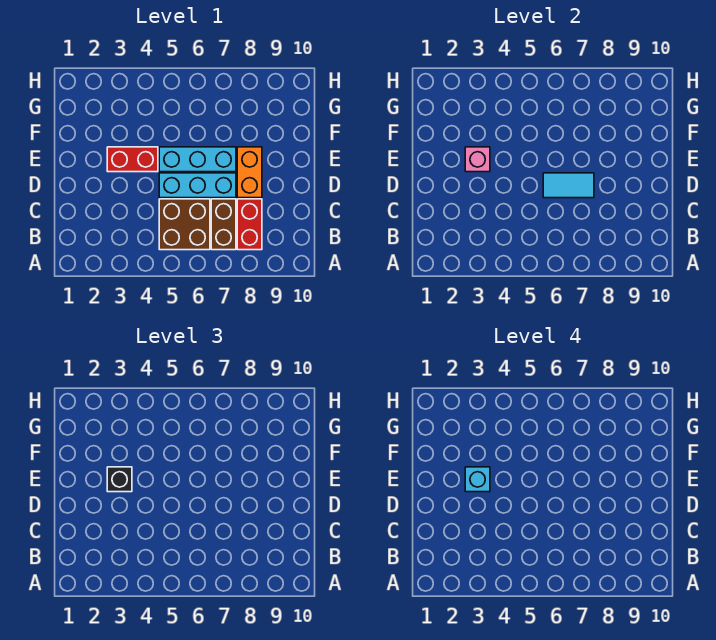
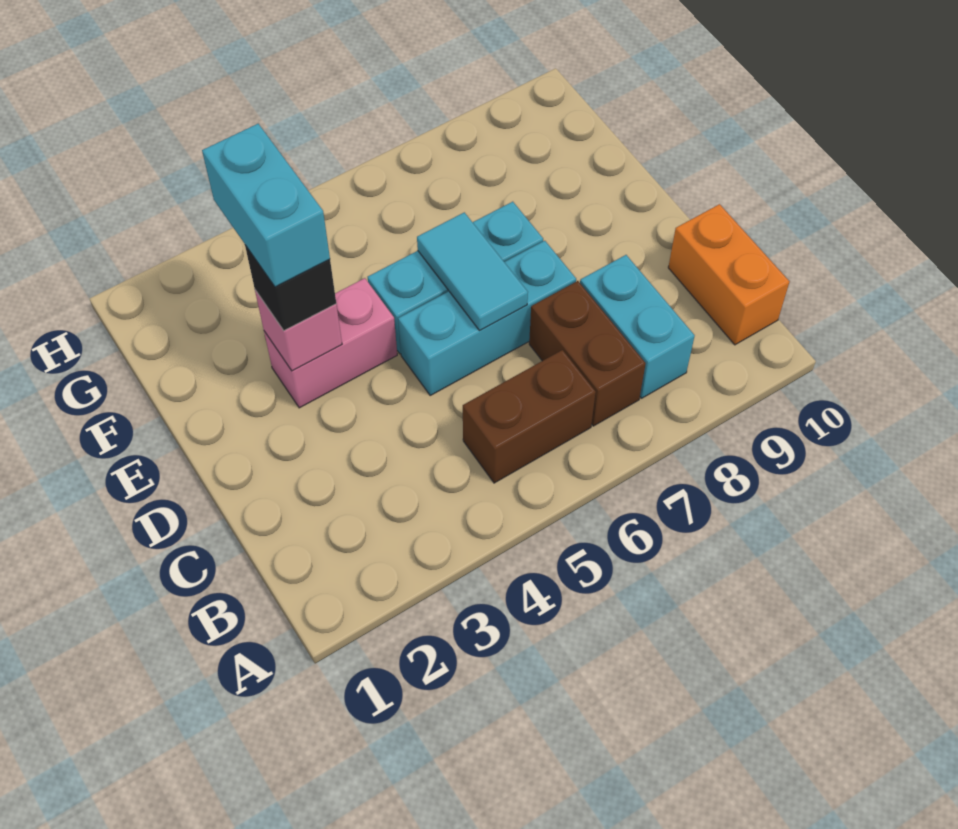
brown brick B5:C6 level 1 -> brown brick B5:B6 level 1
red brick B8:C8 level 1 -> cyan brick B8:C8 level 1
cyan tile D6:D7 level 2 -> cyan tile D6:E6 level 2
orange brick D8:E8 level 1 -> orange brick B10:C10 level 1
red brick E3:E4 level 1 -> pink brick E3:E4 level 1
cyan brick E3 level 4 -> cyan brick E3:F3 level 4

